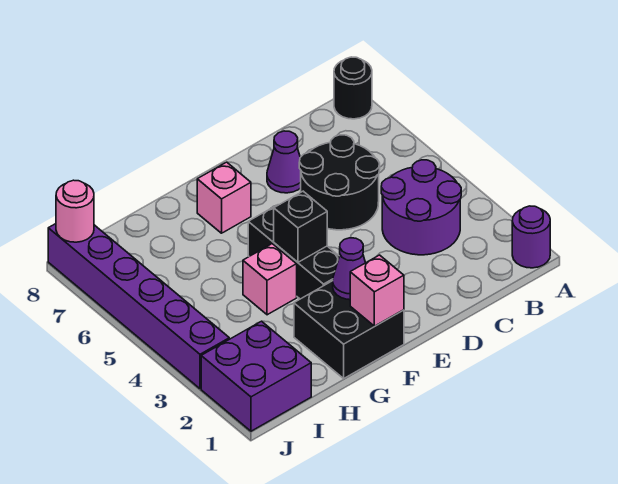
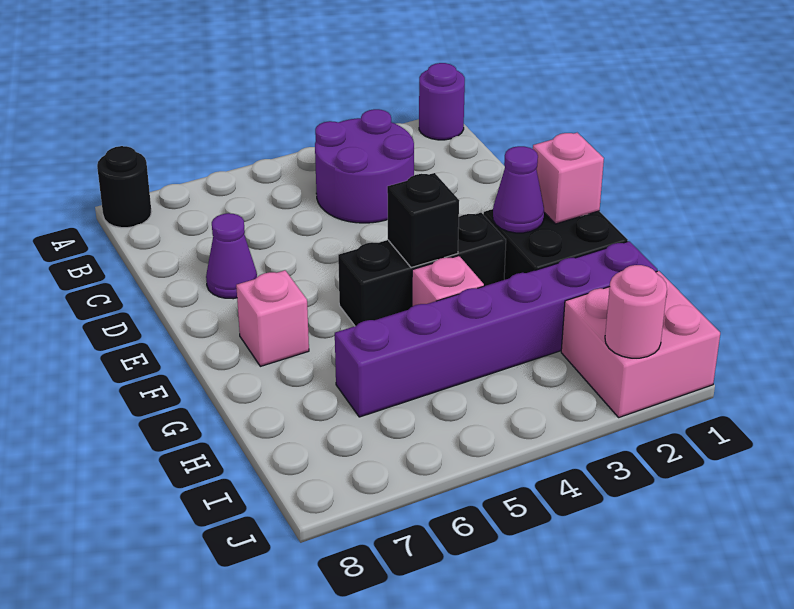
black round brick C5:D6 level 1 -> none
purple brick I1:J2 level 1 -> pink brick I1:J2 level 1
purple brick J3:J8 level 1 -> purple brick H1:H6 level 1
pink round brick J8 level 2 -> pink round brick J2 level 2

